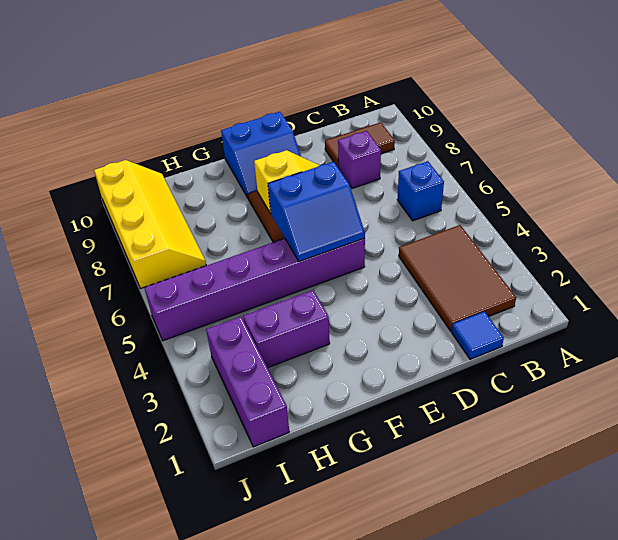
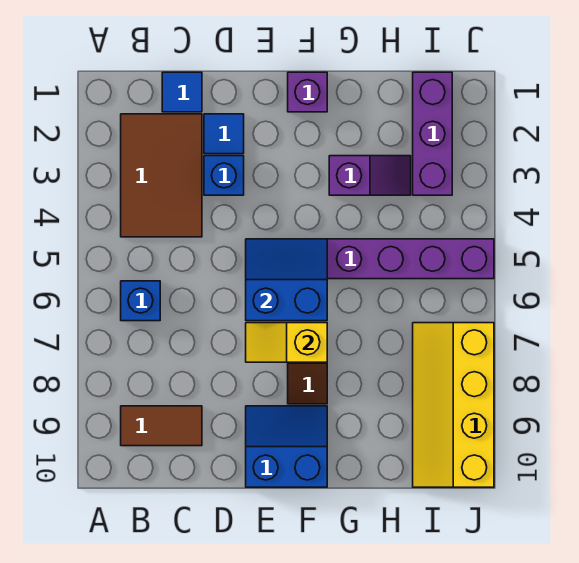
purple brick C8 level 1 -> purple brick F1 level 1
none -> blue tile D2 level 1
none -> blue brick D3 level 1
purple brick G3:H3 level 1 -> purple slope G3:H3 level 1 top G

